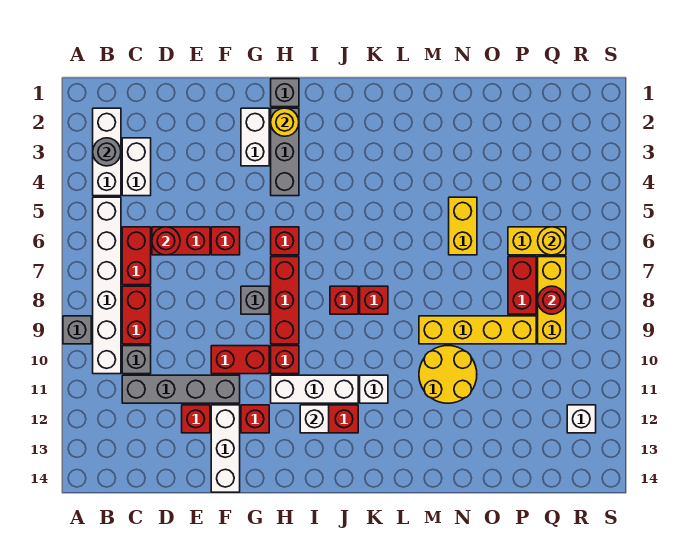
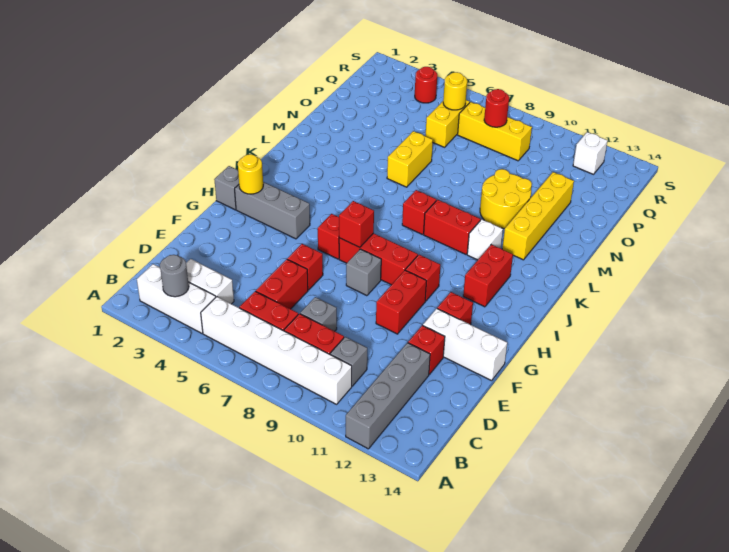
grey brick A9 level 1 -> grey brick D8 level 1
grey brick C11:F11 level 1 -> grey brick A12:D12 level 1
red round brick D6 level 2 -> red round brick R4 level 1
white brick G2:G3 level 1 -> none
white brick H11:J11 level 1 -> none
white brick I12 level 2 -> none
red brick J8 level 1 -> red brick H7 level 2
yellow brick M9:P9 level 1 -> yellow brick L12:O12 level 1
yellow brick N5:N6 level 1 -> yellow brick M6:N6 level 1
red brick P7:P8 level 1 -> red brick K9:K10 level 1

